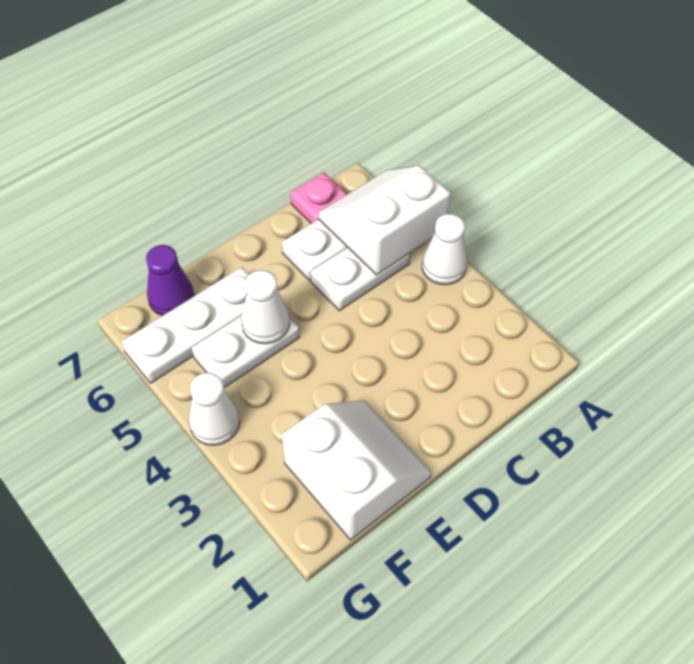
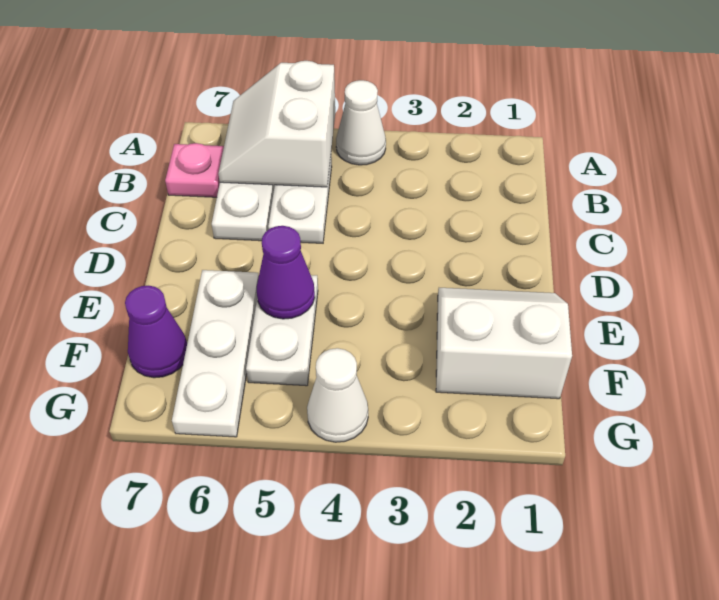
white cone E5 level 2 -> purple cone E5 level 2

